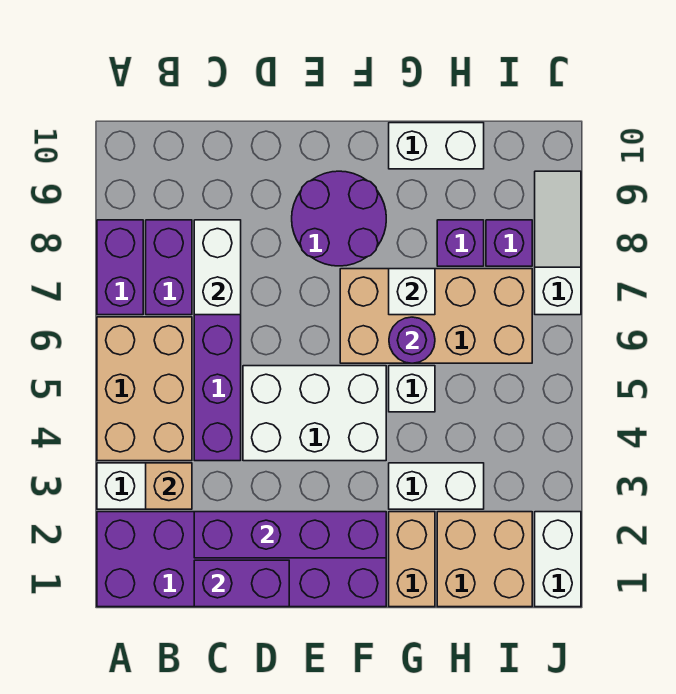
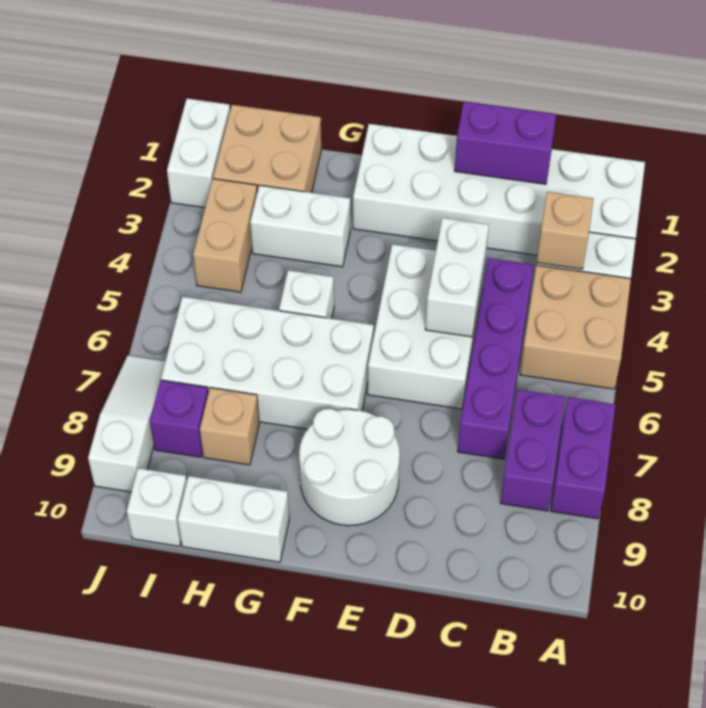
purple brick A1:F2 level 1 -> white brick A1:F2 level 1
tan brick A4:B6 level 1 -> tan brick A4:B5 level 1
purple brick C2:F2 level 2 -> none
white brick C7:C8 level 2 -> white brick D4:D5 level 2
white brick D4:F5 level 1 -> white brick D4:E6 level 1
purple round brick E8:F9 level 1 -> white round brick E8:F9 level 1
tan brick F6:I7 level 1 -> white brick F6:I7 level 1
tan brick G1:G2 level 1 -> tan brick I3:I4 level 1
purple round brick G6 level 2 -> none
white brick G7 level 2 -> white brick I10 level 1
purple brick H8 level 1 -> tan brick H8 level 1
white slope J7:J9 level 1 top 7 -> white slope J7:J9 level 1 top 9

